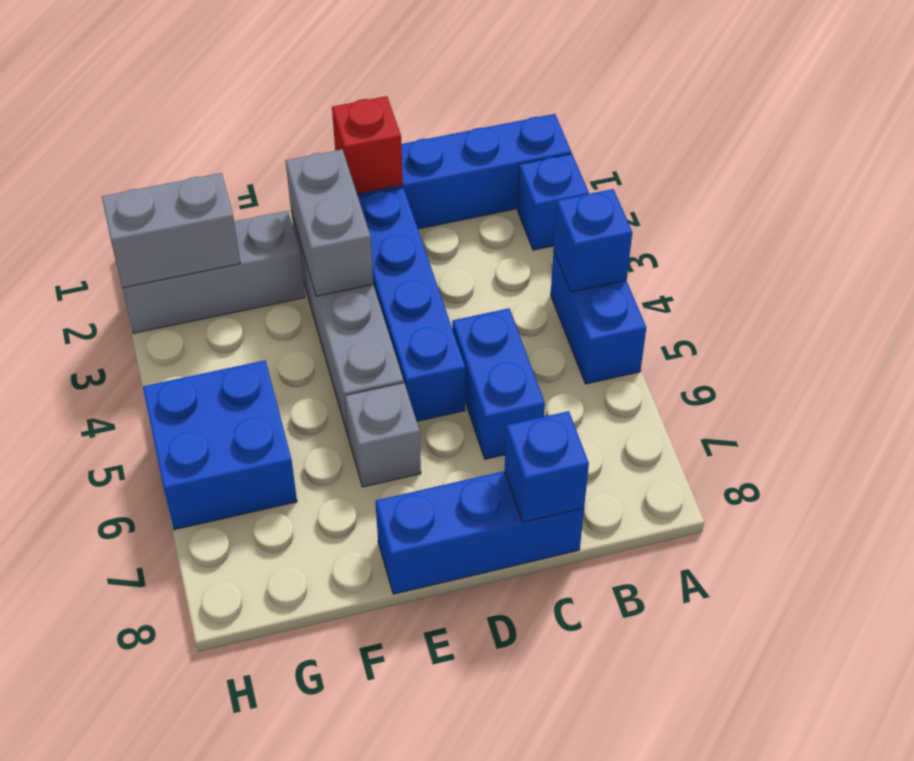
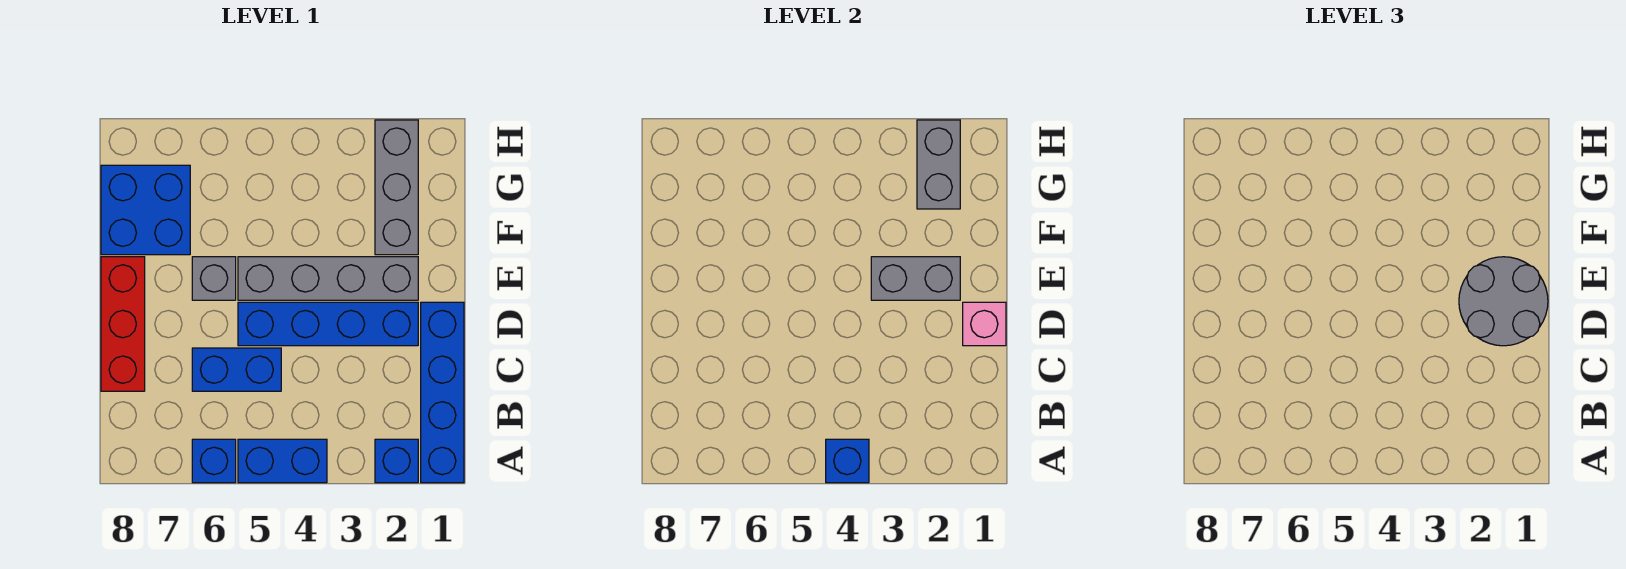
blue brick C8:E8 level 1 -> red brick C8:E8 level 1
blue brick C8 level 2 -> blue brick A6 level 1
red brick D1 level 2 -> pink brick D1 level 2
none -> grey round brick D1:E2 level 3
blue brick G5:H6 level 1 -> blue brick F7:G8 level 1

